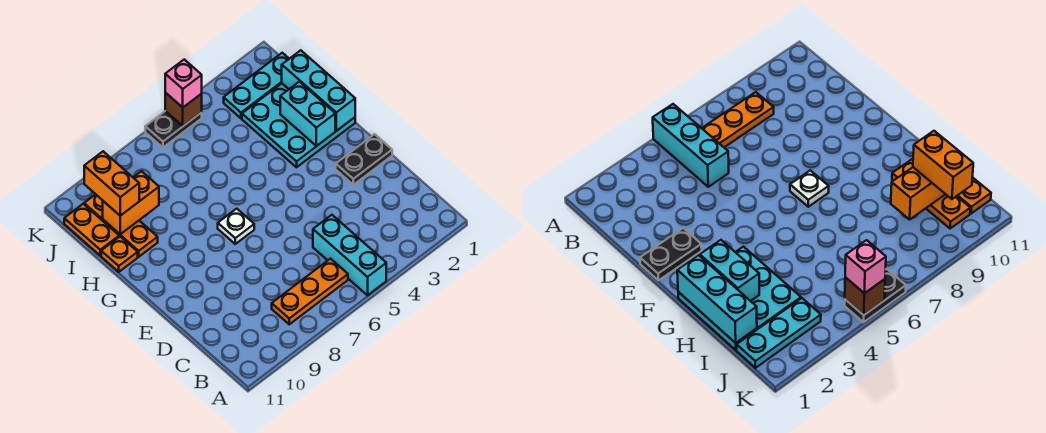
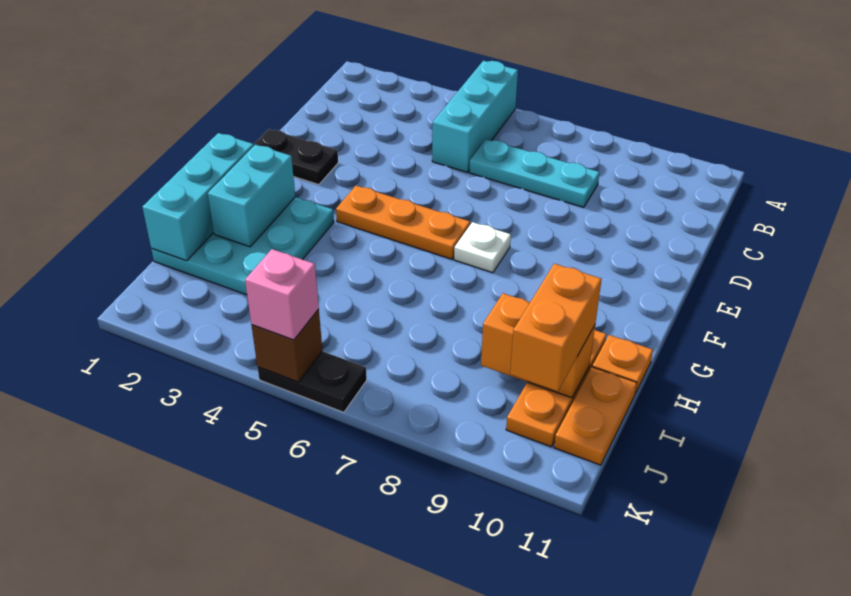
orange plate B6:B8 level 1 -> orange plate F4:F6 level 1
cyan plate J1:J3 level 1 -> cyan plate C6:C8 level 1

